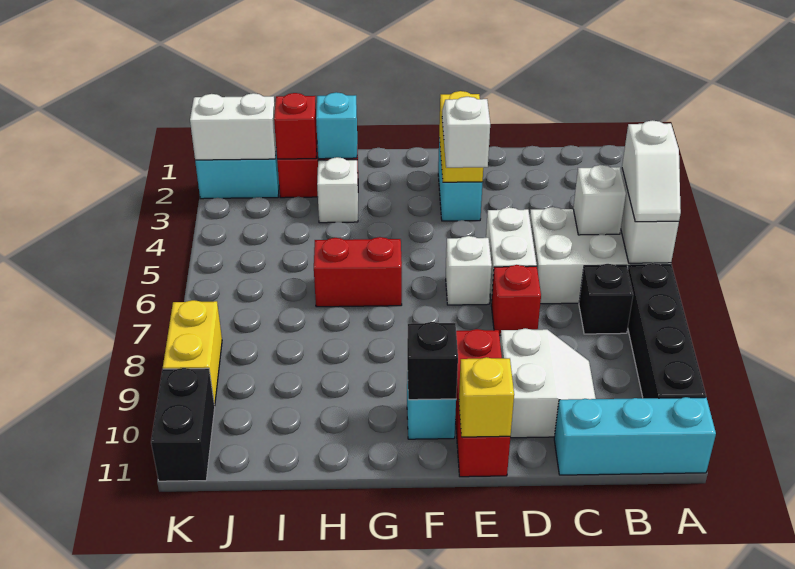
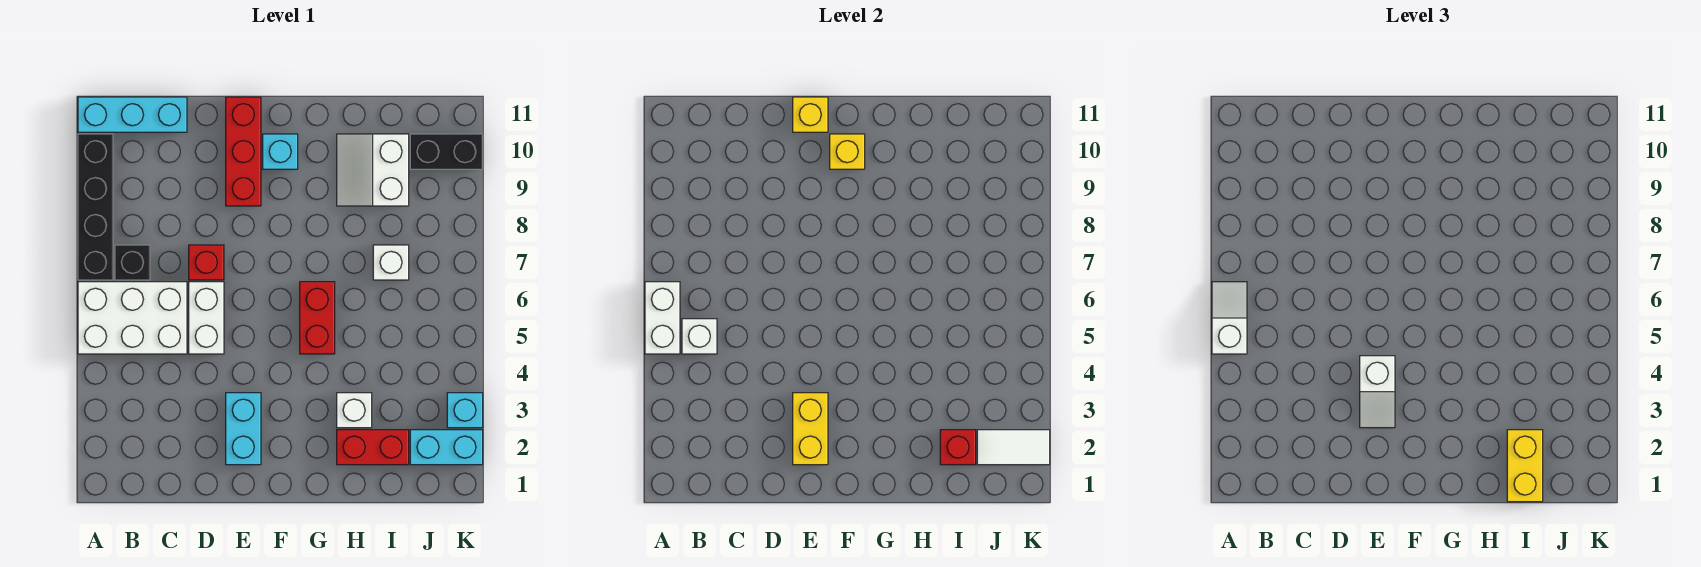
white slope C9:D10 level 1 top D -> white slope H9:I10 level 1 top I
white brick E6 level 1 -> white brick I7 level 1
black brick F10 level 2 -> yellow brick F10 level 2
red brick G6:H6 level 1 -> red brick G5:G6 level 1
cyan brick H2 level 2 -> cyan brick K3 level 1
white brick J2:K2 level 2 -> white tile J2:K2 level 2
yellow brick K8:K9 level 1 -> yellow brick I1:I2 level 3
black brick K10:K11 level 1 -> black brick J10:K10 level 1

